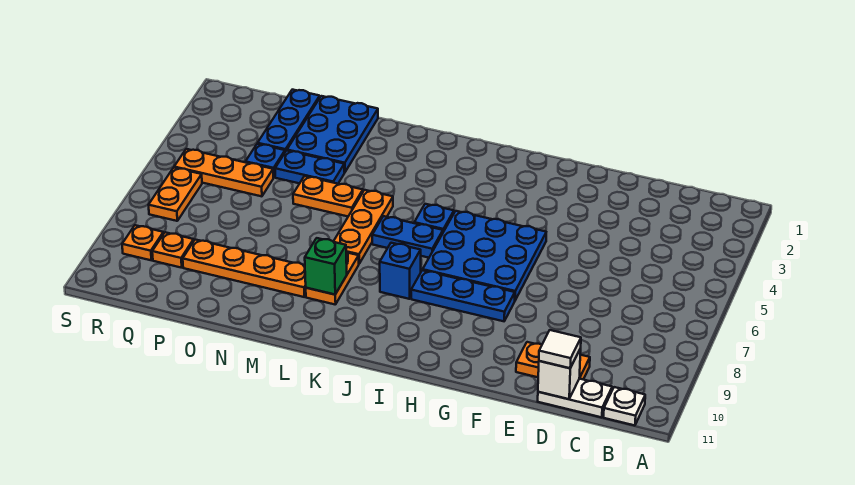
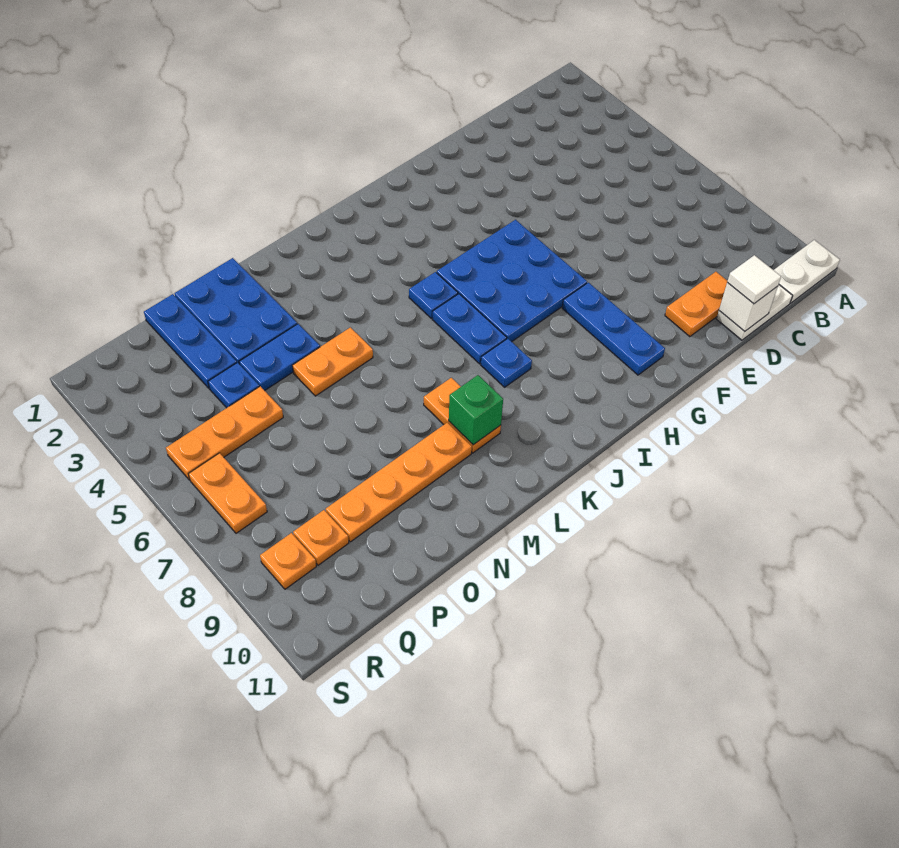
white plate B11 level 1 -> white plate A11:B11 level 1
blue plate G8:I8 level 1 -> blue plate G8:G10 level 1
blue plate J6:K6 level 1 -> blue plate J6:J7 level 1
blue brick J8 level 1 -> blue plate J8 level 1
orange plate L5:L7 level 1 -> none

